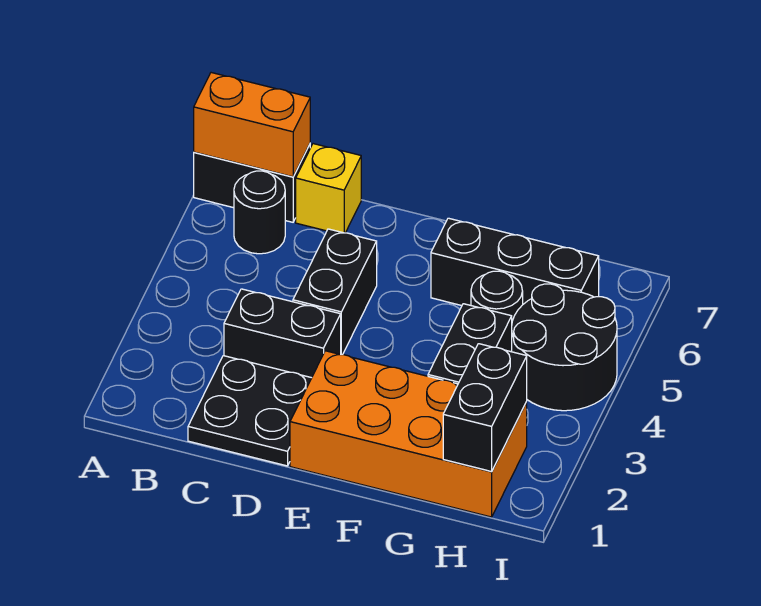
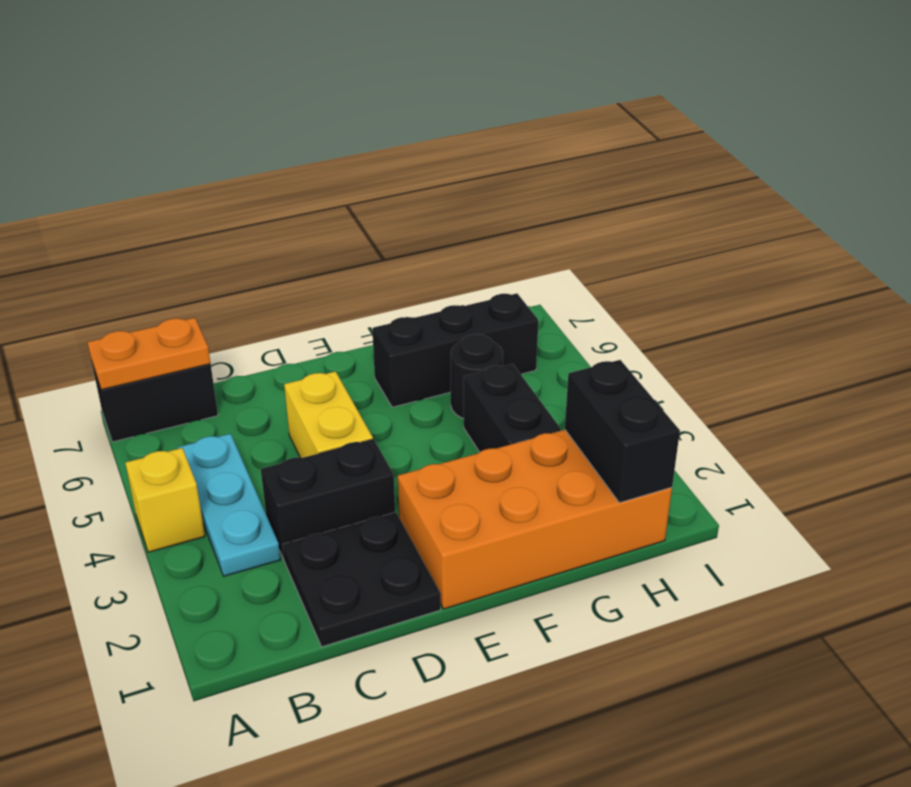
orange brick A7:B7 level 2 -> orange plate A7:B7 level 2
none -> cyan plate B3:B5 level 1
black round brick B6 level 1 -> none
yellow brick C7 level 1 -> yellow brick A4 level 1
black brick D4:D5 level 1 -> yellow brick D4:D5 level 1
black round brick H4:I5 level 1 -> none

